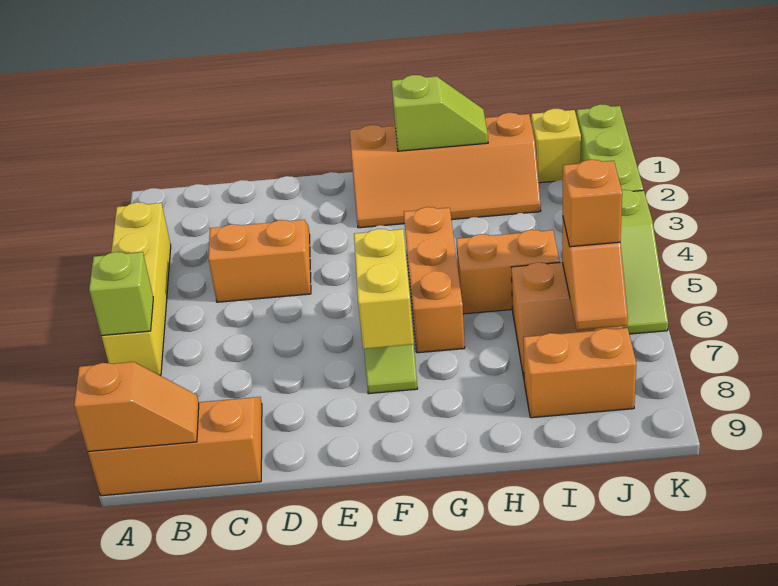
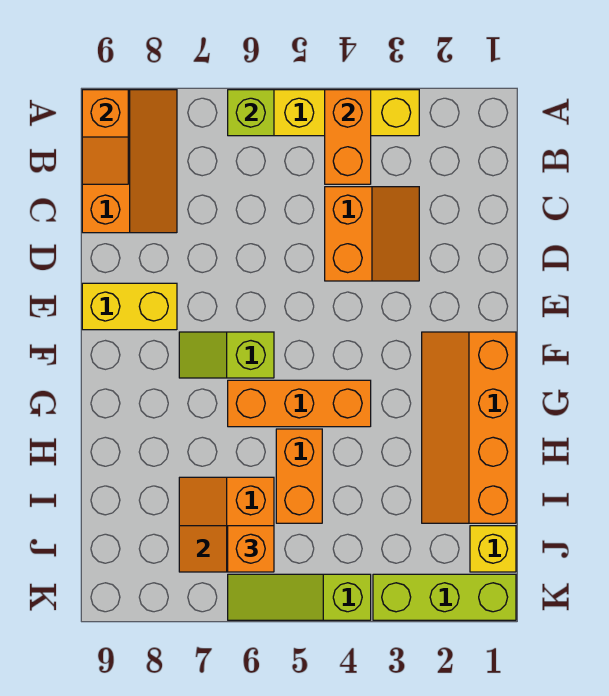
yellow brick F6:F7 level 2 -> yellow brick E8:E9 level 1
lime slope G1:H1 level 2 top G -> none
orange brick I8:J8 level 1 -> orange brick A4:B4 level 2

